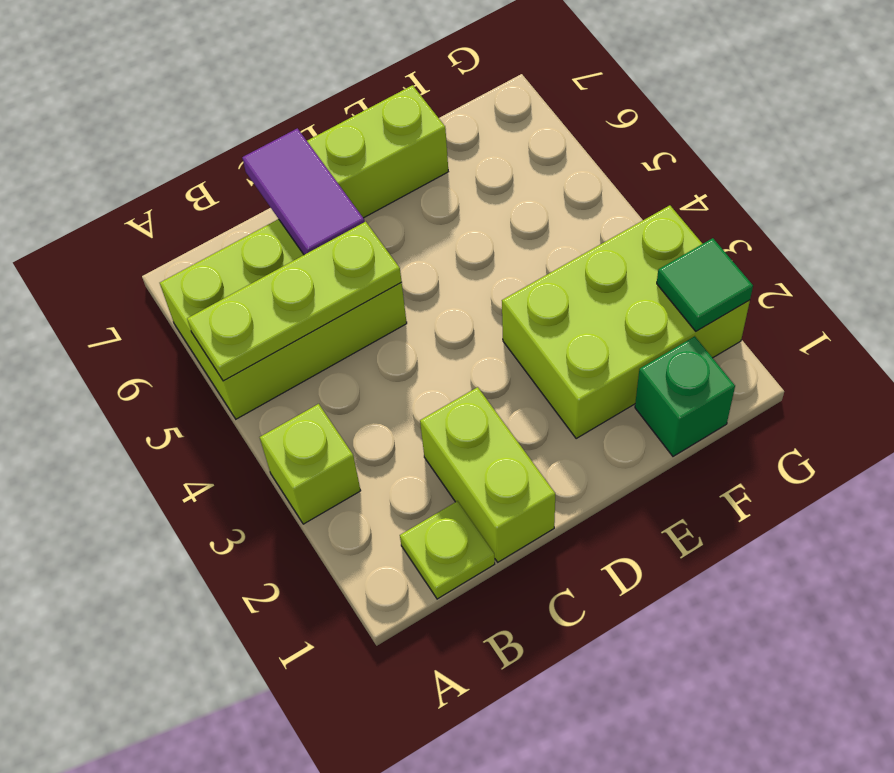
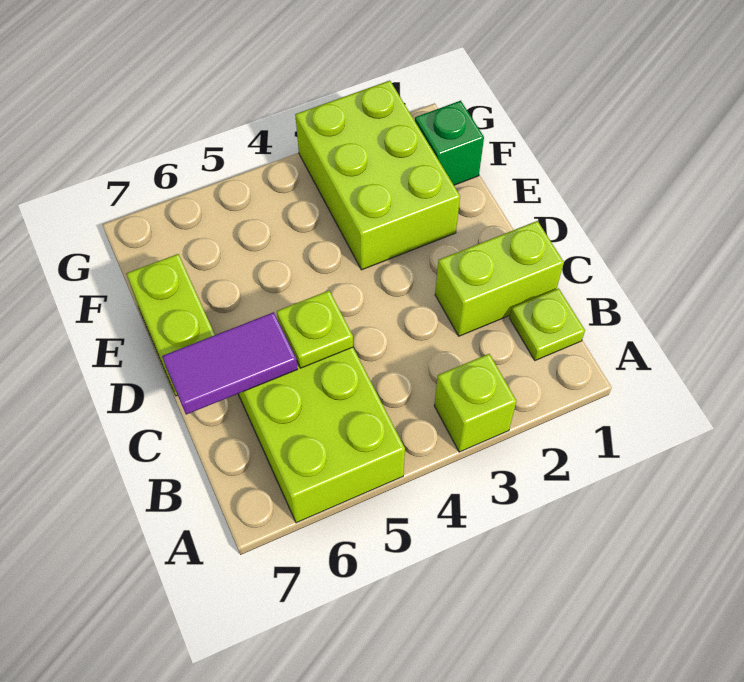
lime plate A5:C5 level 2 -> lime plate C5 level 2
green tile G2 level 2 -> none

